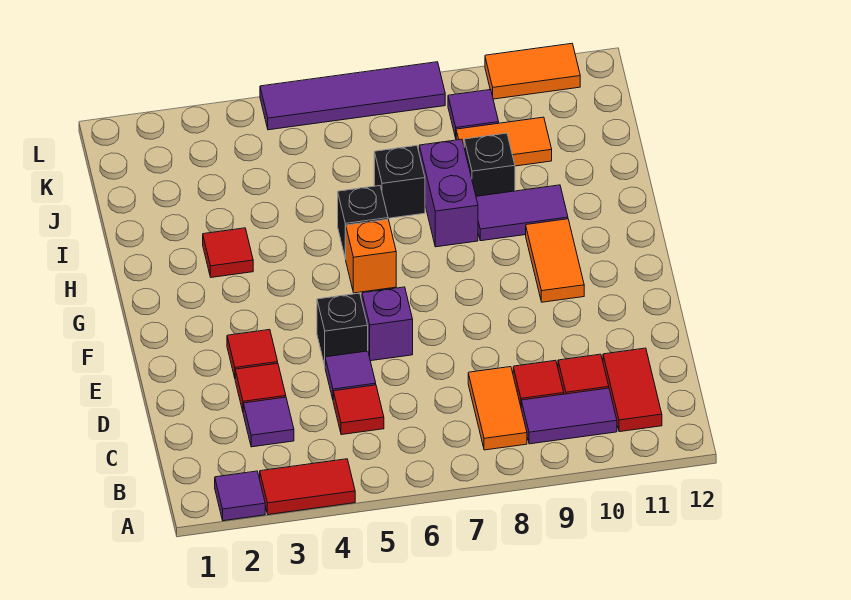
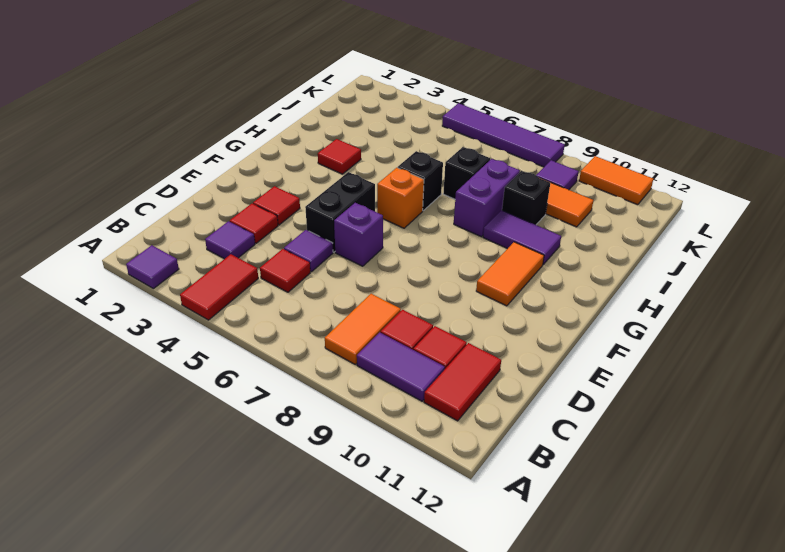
red tile A3:A4 level 1 -> red tile A4:B4 level 1
black brick E5 level 1 -> black brick E5:F5 level 1

